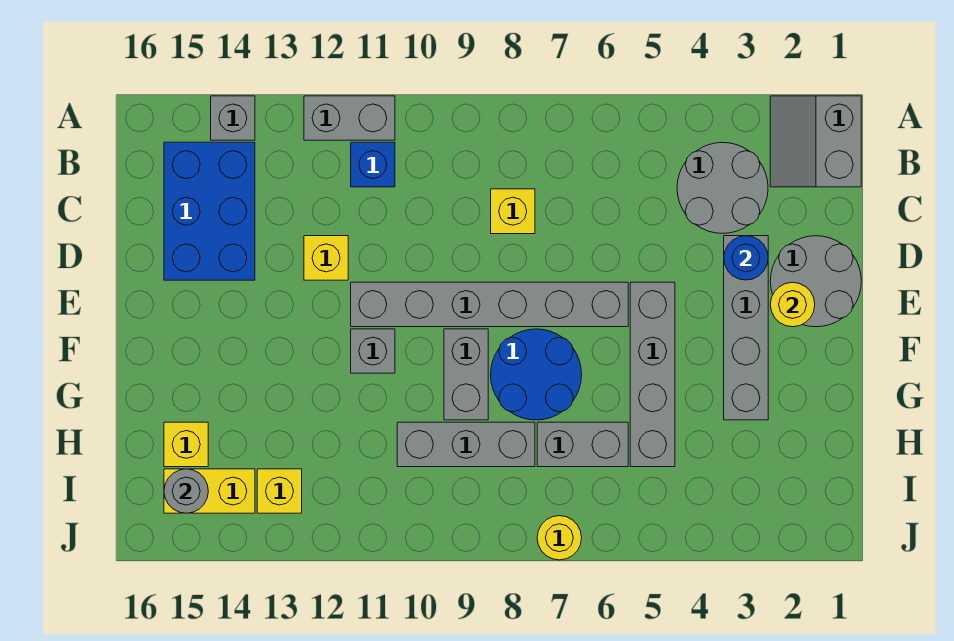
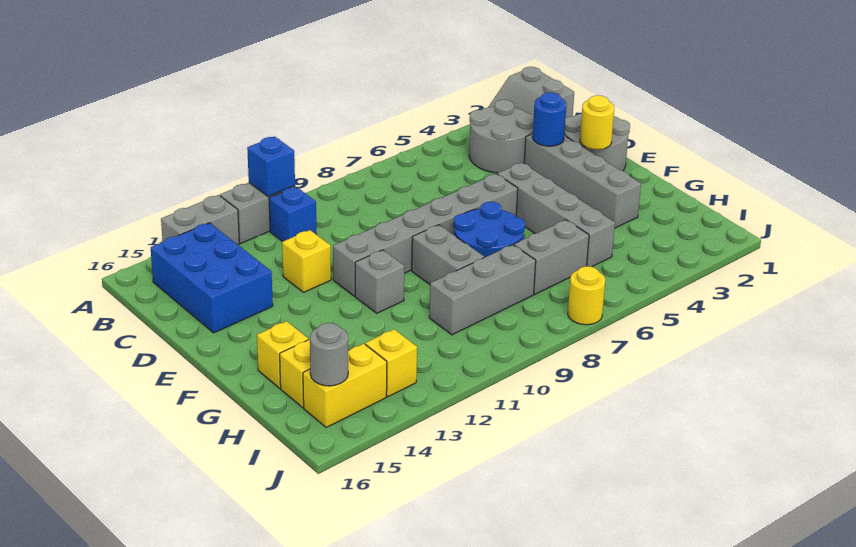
none -> blue brick A11 level 2
grey brick A14 level 1 -> grey brick A13:A14 level 1
yellow brick C8 level 1 -> yellow brick G15 level 1

